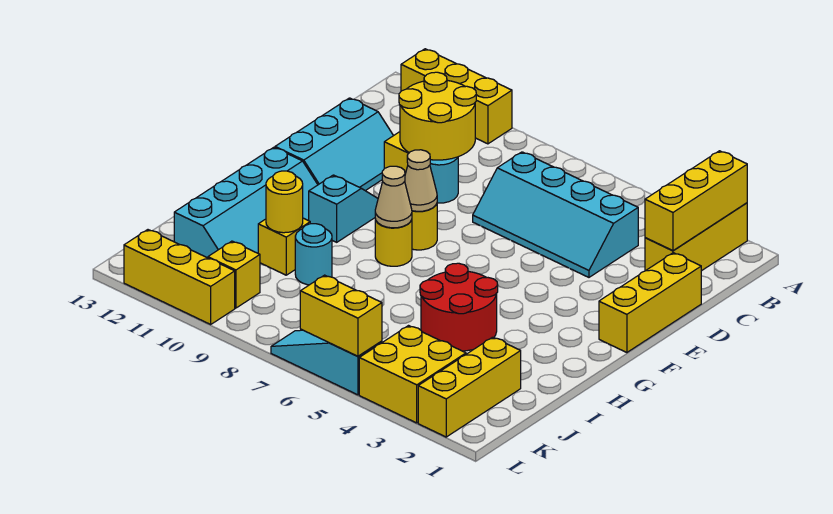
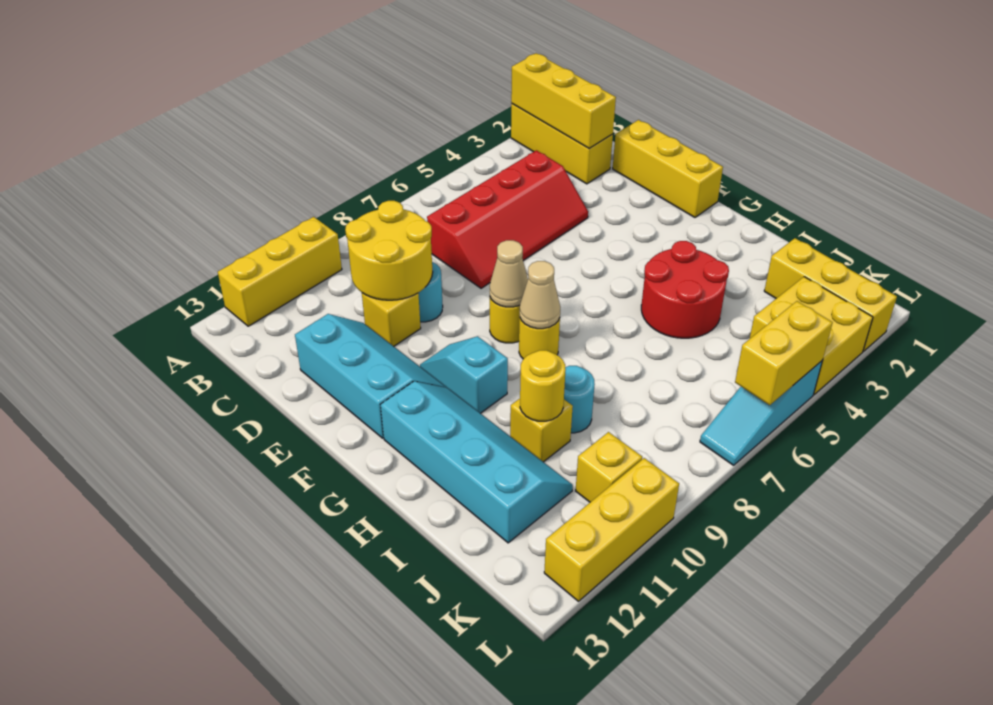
cyan slope C4:D7 level 1 top C -> red slope C4:D7 level 1 top C

